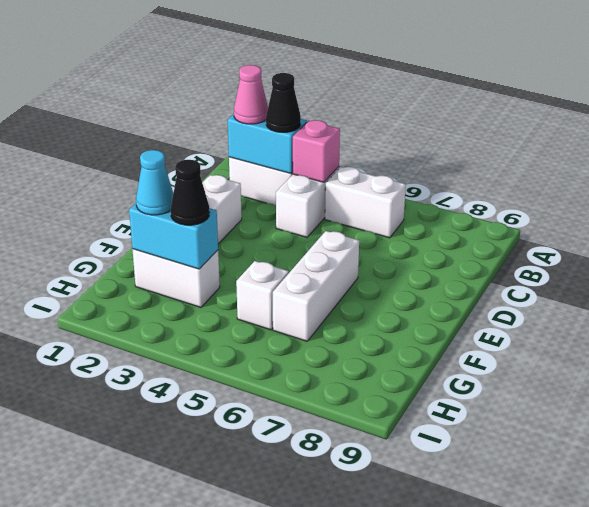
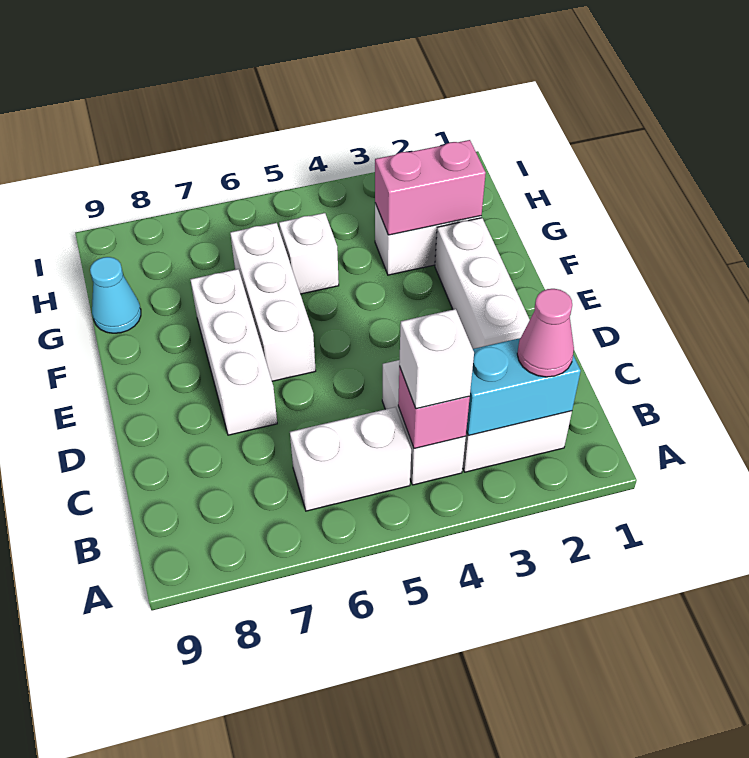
black cone B3 level 3 -> none
none -> white brick B4 level 3
none -> white brick D7:F7 level 1
cyan brick G2:G3 level 2 -> pink brick G2:G3 level 2
cyan cone G2 level 3 -> cyan cone G9 level 1
black cone G3 level 3 -> none

